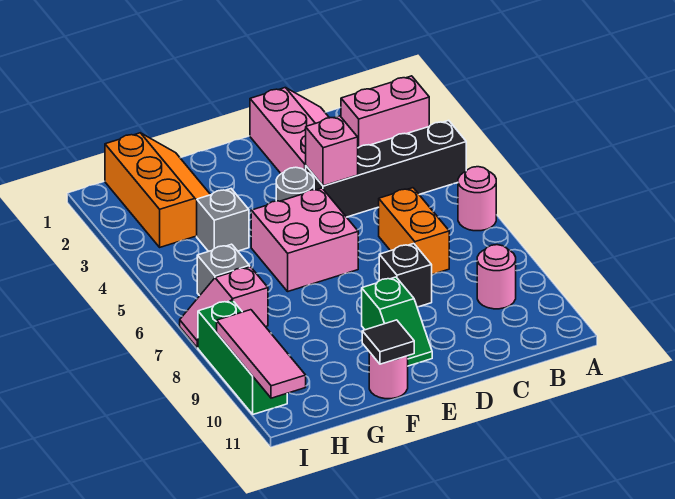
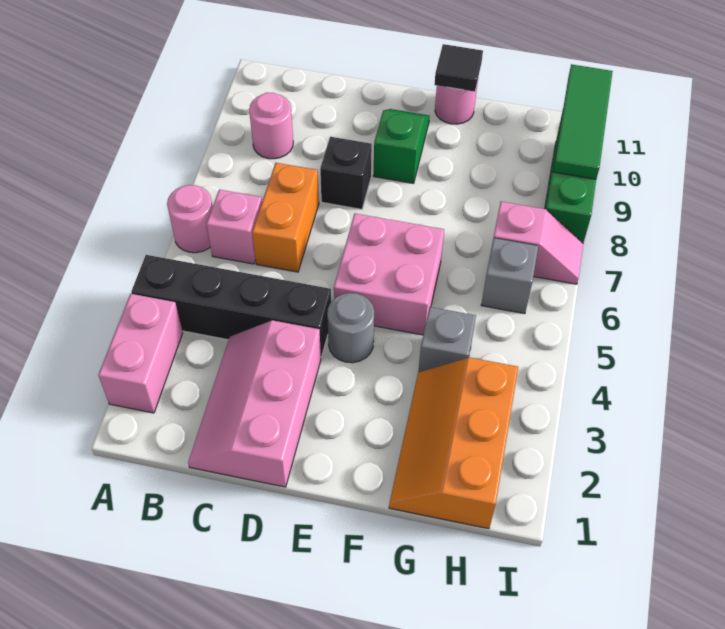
pink brick A2:B2 level 1 -> pink brick A2:A3 level 1
pink brick D4 level 2 -> pink brick B6 level 1
pink tile I9:I11 level 2 -> green tile I9:I11 level 2

